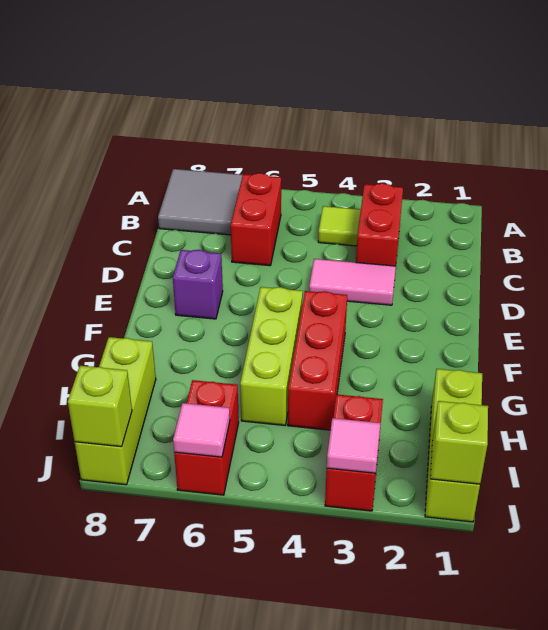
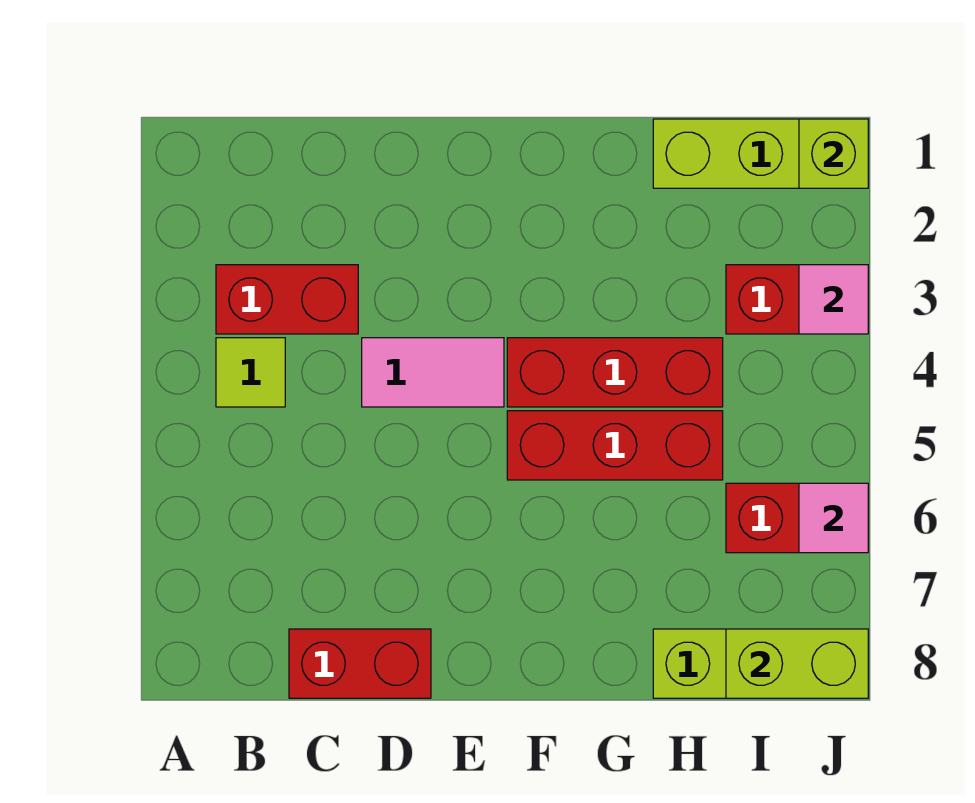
grey tile A7:B8 level 1 -> none
red brick B6:C6 level 1 -> red brick C8:D8 level 1
pink tile D3:D4 level 1 -> pink tile D4:E4 level 1
purple brick E7 level 1 -> none
lime brick F5:H5 level 1 -> red brick F5:H5 level 1
lime brick J8 level 2 -> lime brick I8:J8 level 2

